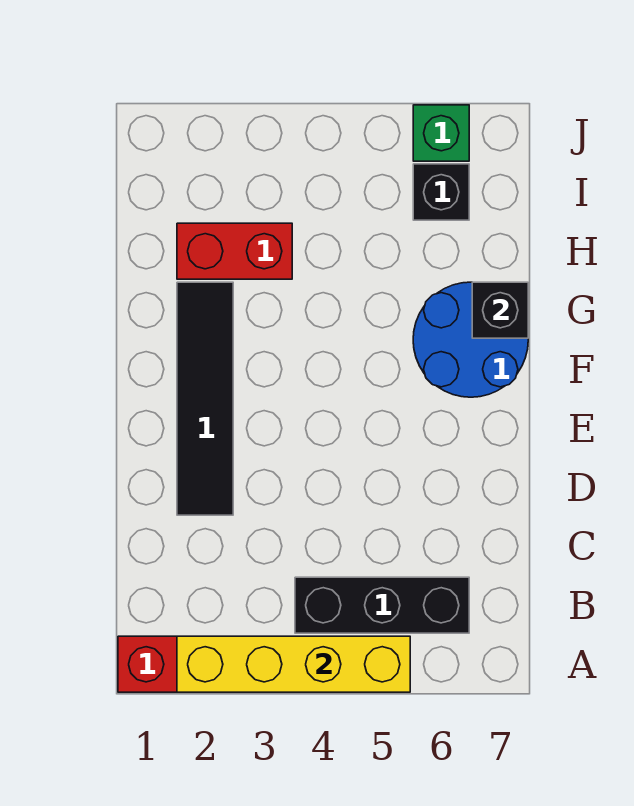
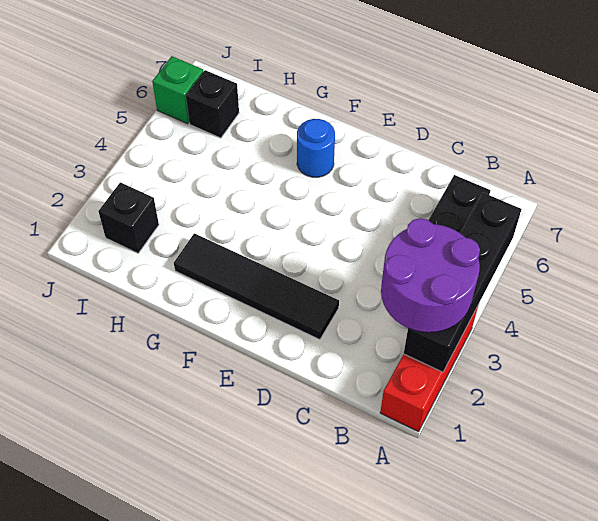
yellow brick A2:A5 level 2 -> black brick A2:A5 level 2
none -> purple round brick A2:B3 level 3
blue round brick F6:G7 level 1 -> blue round brick F6 level 1
black brick G7 level 2 -> black brick I2 level 1
red brick H2:H3 level 1 -> none

